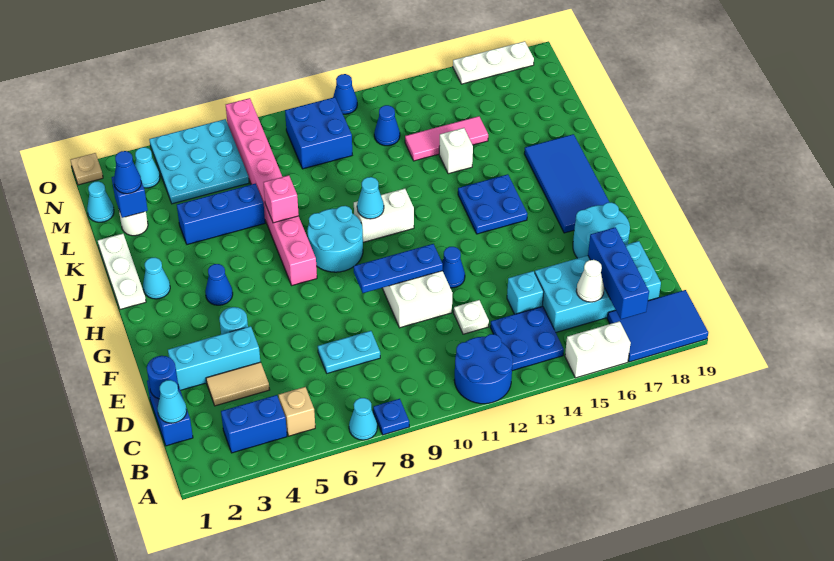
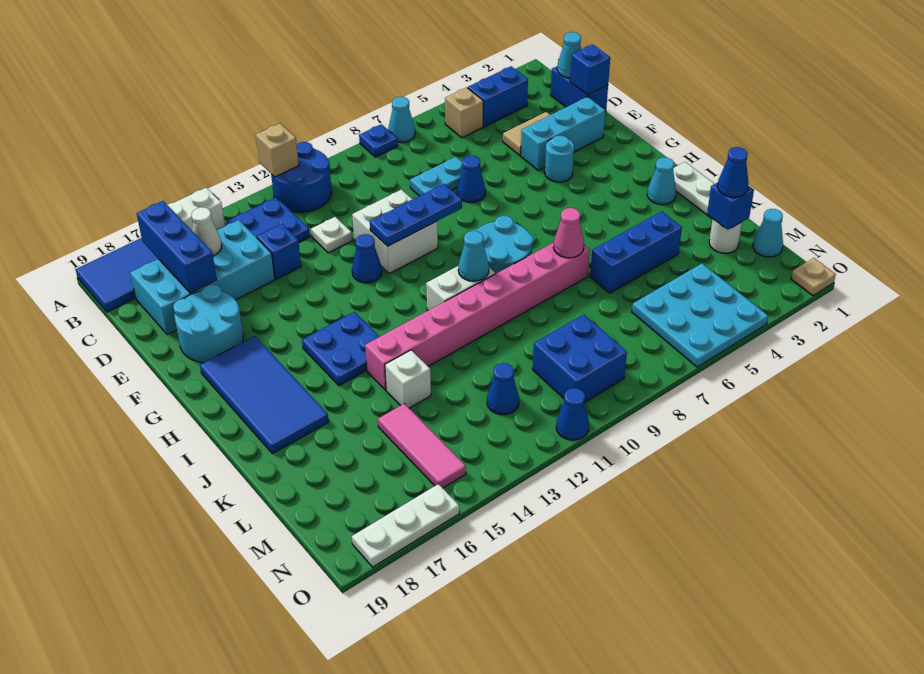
none -> tan brick A12 level 2
blue round brick D1 level 2 -> blue brick D1 level 2
cyan brick D14 level 1 -> blue brick D14 level 1
blue cone H4 level 1 -> blue cone E7 level 1
pink brick H7:O7 level 1 -> pink brick J7:J14 level 1
pink brick J7 level 2 -> pink cone J7 level 2
pink tile L13:L15 level 1 -> pink tile L15:N15 level 1
cyan cone N3 level 1 -> none

